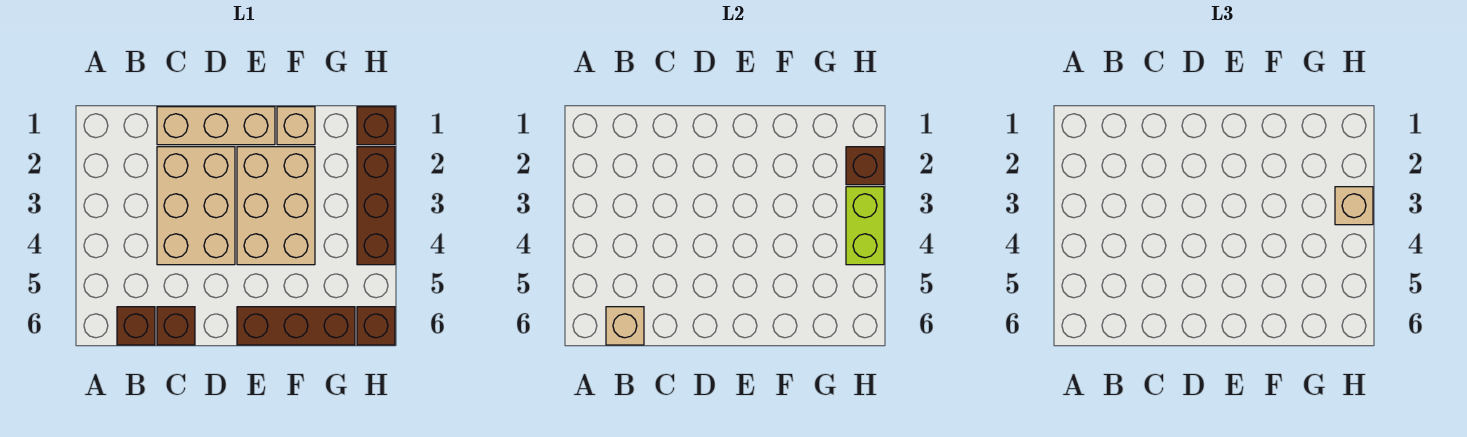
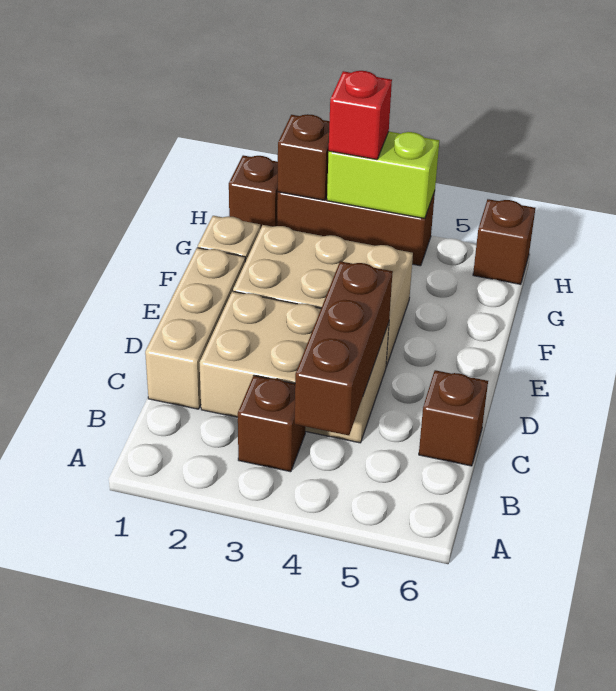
brown brick B6 level 1 -> brown brick B3 level 1
tan brick B6 level 2 -> none
brown brick E6:G6 level 1 -> brown brick B4:D4 level 2
tan brick H3 level 3 -> red brick H3 level 3

